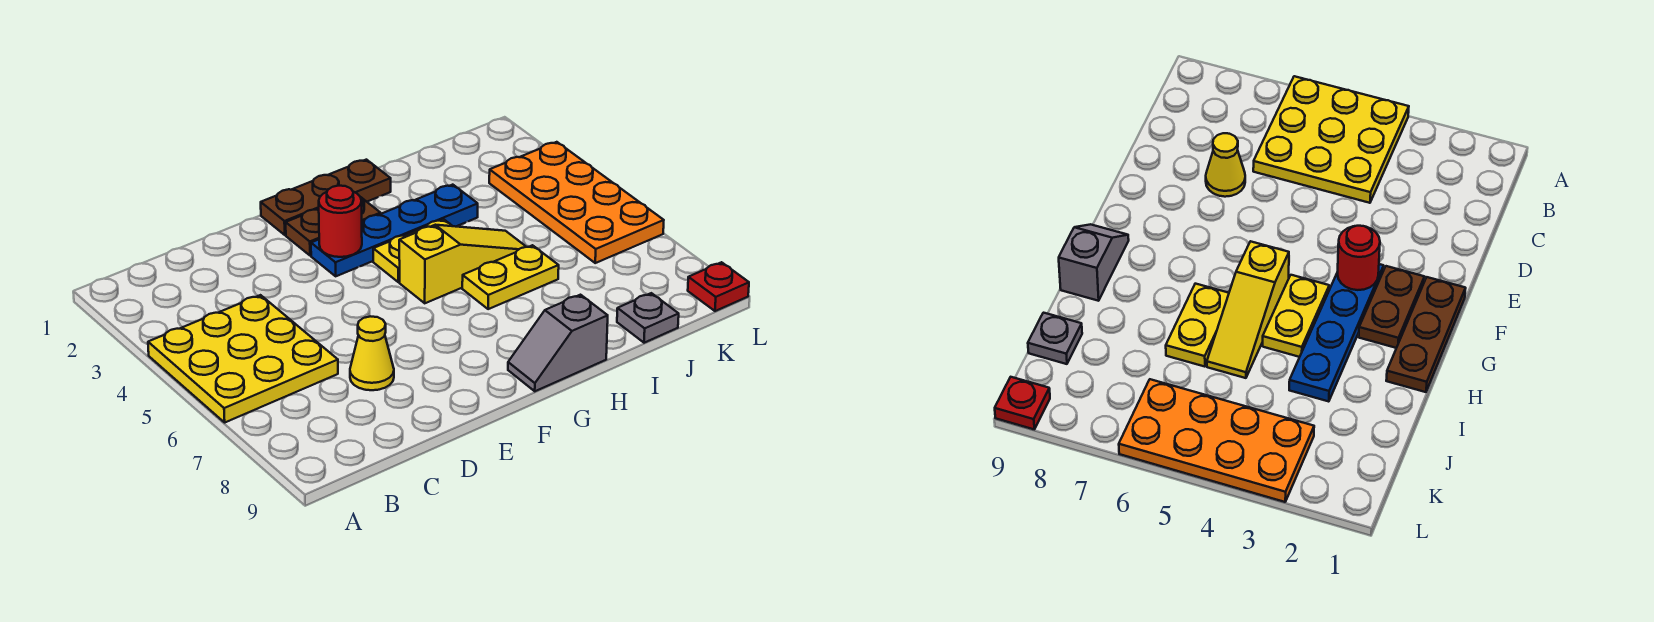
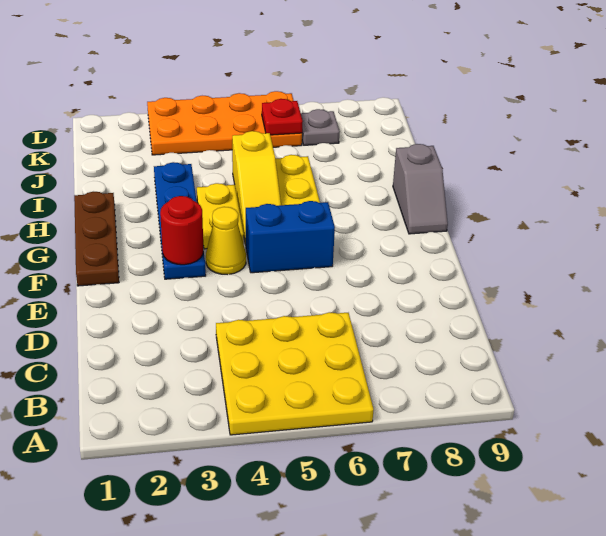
yellow cone D7 level 1 -> yellow cone F4 level 1
brown plate F2:G2 level 1 -> none
none -> blue brick F5:F6 level 1
yellow slope G5:I5 level 1 top G -> yellow slope G5:I5 level 1 top I
grey plate J9 level 1 -> grey plate K7 level 1
red plate L9 level 1 -> red plate K6 level 2

